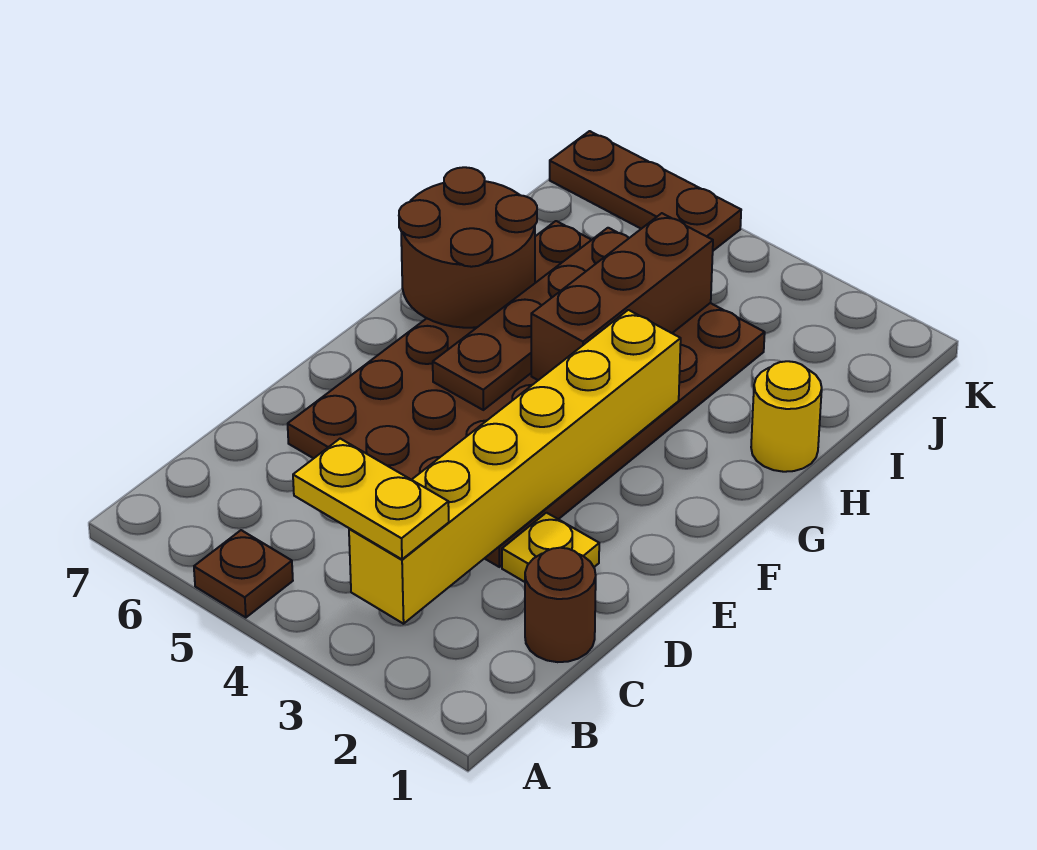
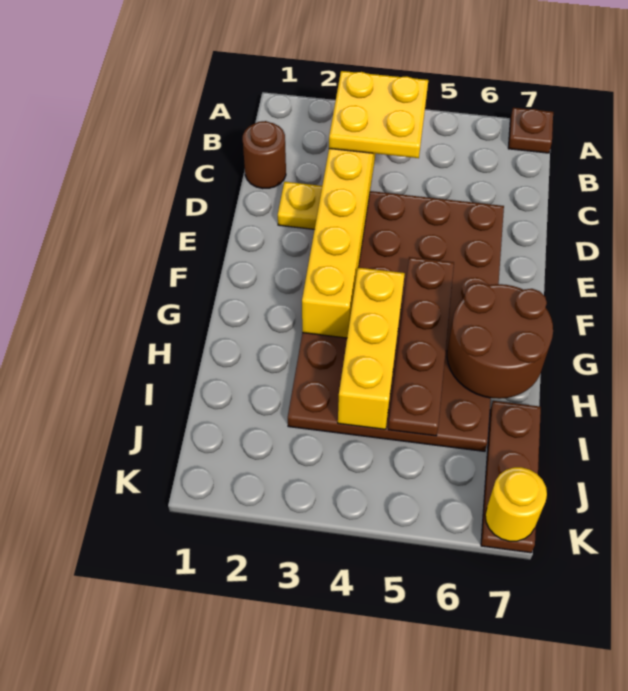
brown plate A5 level 1 -> brown plate A7 level 1
yellow plate B3:B4 level 3 -> yellow plate B3:C4 level 3
brown brick G4:I4 level 2 -> yellow brick G4:I4 level 2
yellow round brick H1 level 1 -> yellow round brick K7 level 2
brown plate K5:K7 level 1 -> brown plate I7:K7 level 1

